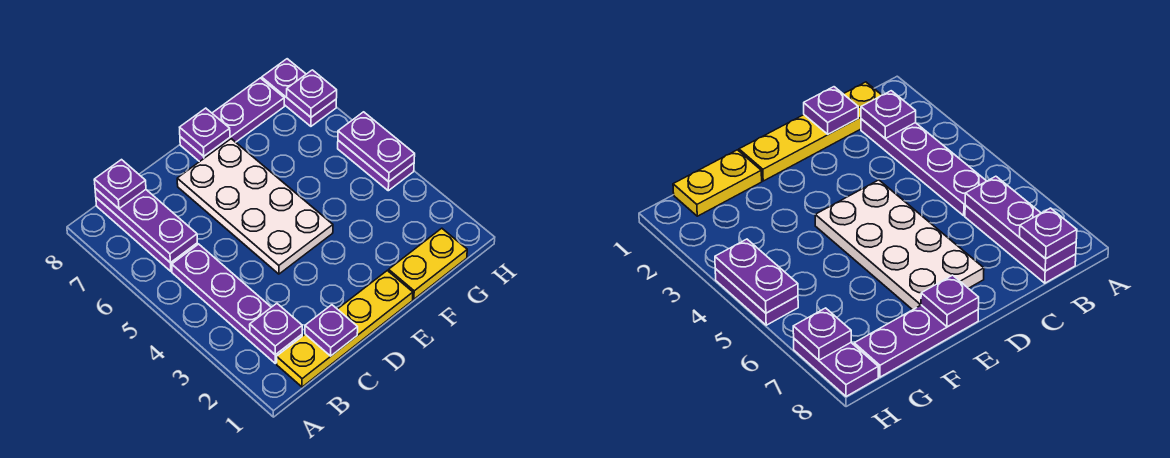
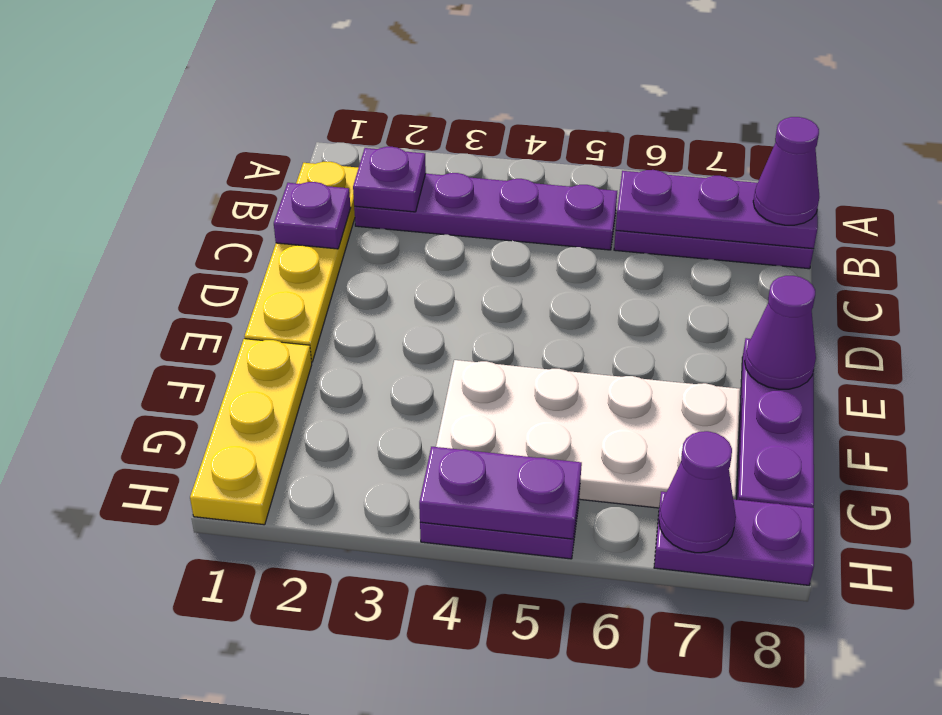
purple plate B8 level 3 -> purple cone B8 level 3
white plate D4:E7 level 1 -> white plate F4:G7 level 1
purple plate E8 level 2 -> purple cone E8 level 2
yellow plate F1:G1 level 1 -> yellow plate F1:H1 level 1
purple plate H7 level 2 -> purple cone H7 level 2

